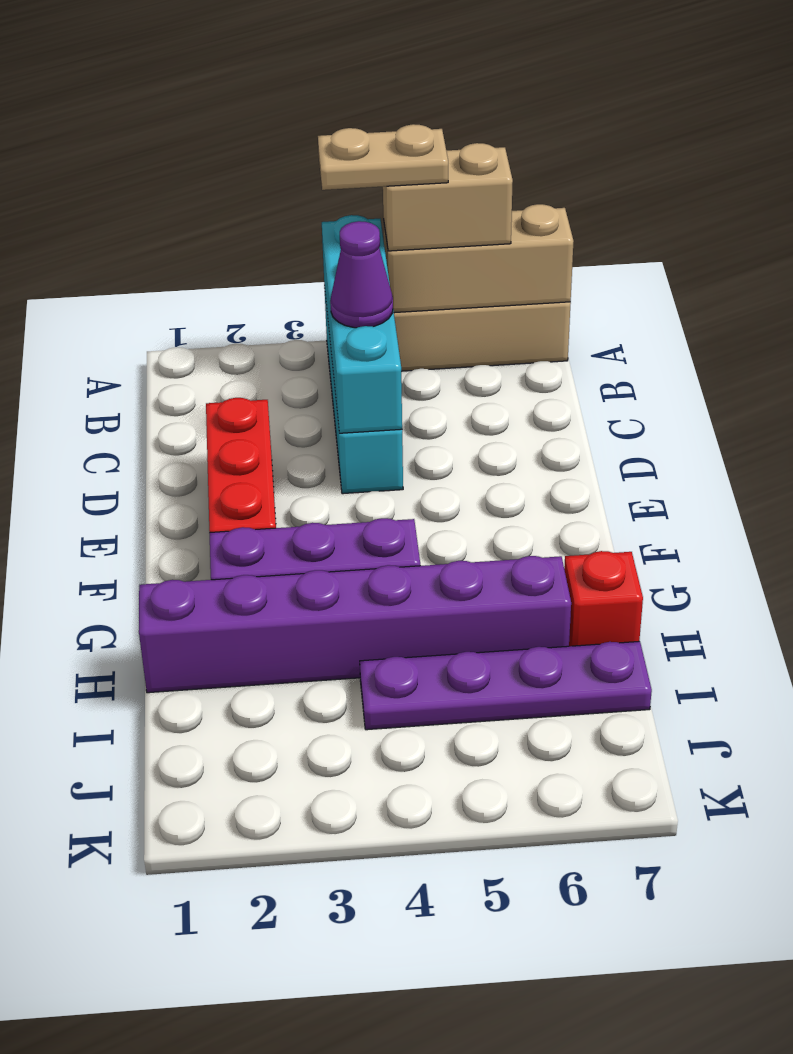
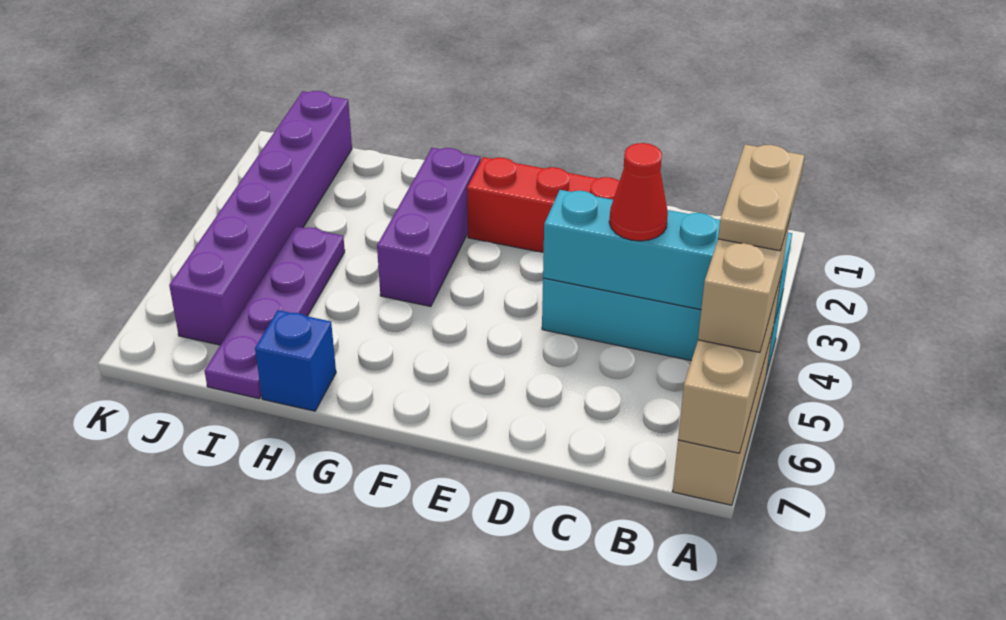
purple cone C4 level 3 -> red cone C4 level 3
purple brick H1:H6 level 1 -> purple brick J1:J6 level 1
red brick H7 level 1 -> blue brick H7 level 1

